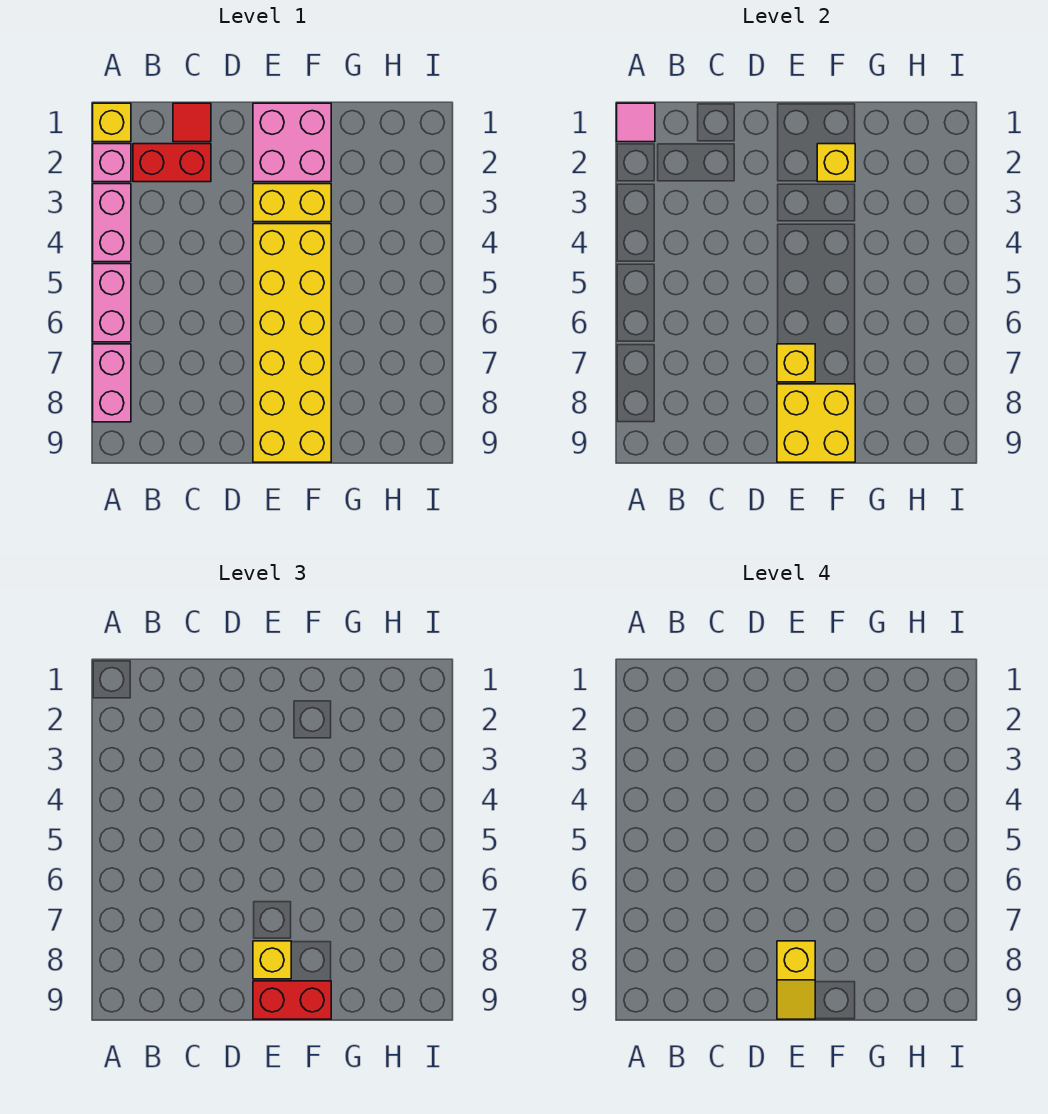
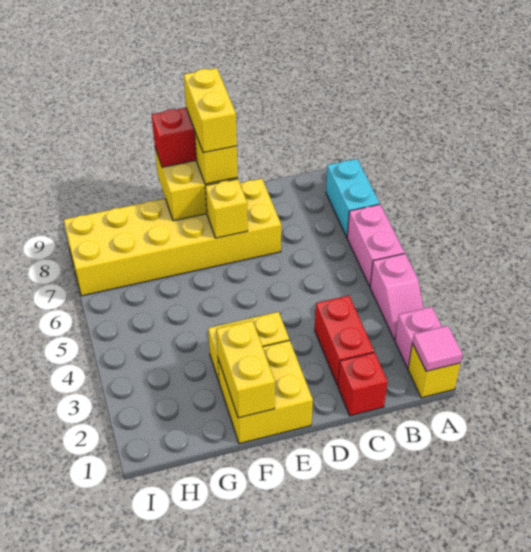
pink brick A3:A4 level 1 -> pink slope A3:A4 level 1 top 4
pink brick A7:A8 level 1 -> cyan brick A7:A8 level 1
red brick B2:C2 level 1 -> red brick C2:C3 level 1
red tile C1 level 1 -> red brick C1 level 1
pink brick E1:F2 level 1 -> yellow brick E1:F2 level 1
yellow brick E4:F9 level 1 -> yellow brick D7:I8 level 1
yellow slope E8:E9 level 4 top 8 -> yellow brick E8:E9 level 4
yellow brick F2 level 2 -> yellow brick F1:F2 level 2

